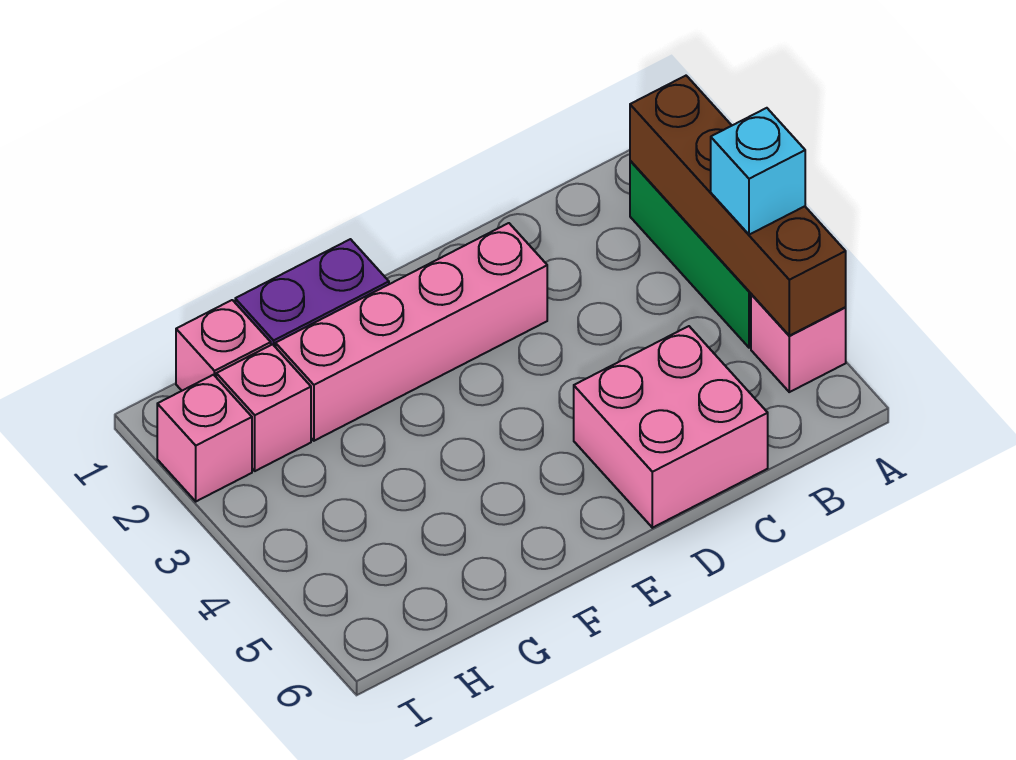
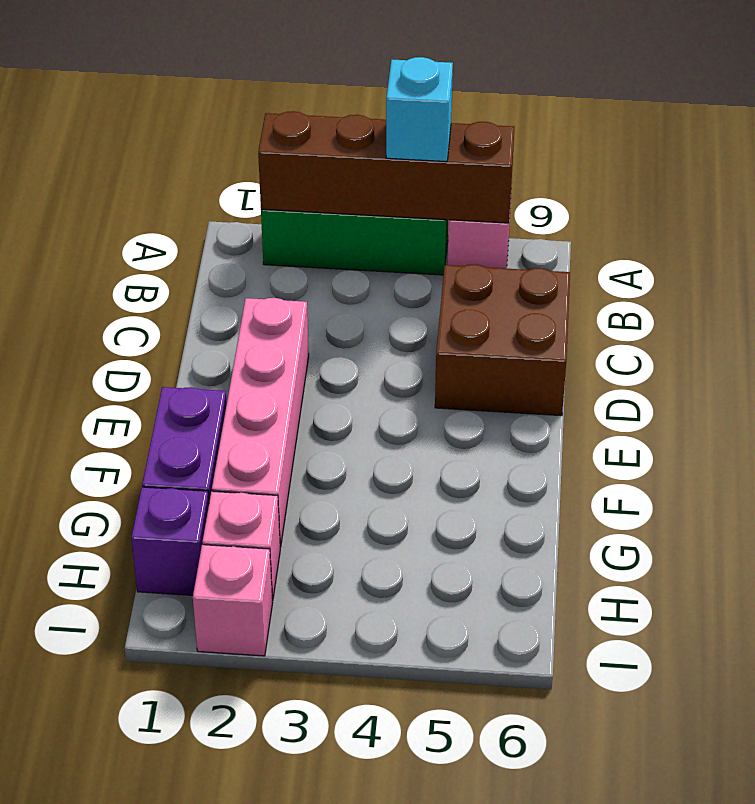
pink brick C5:D6 level 1 -> brown brick C5:D6 level 1
pink brick H1 level 1 -> purple brick H1 level 1

